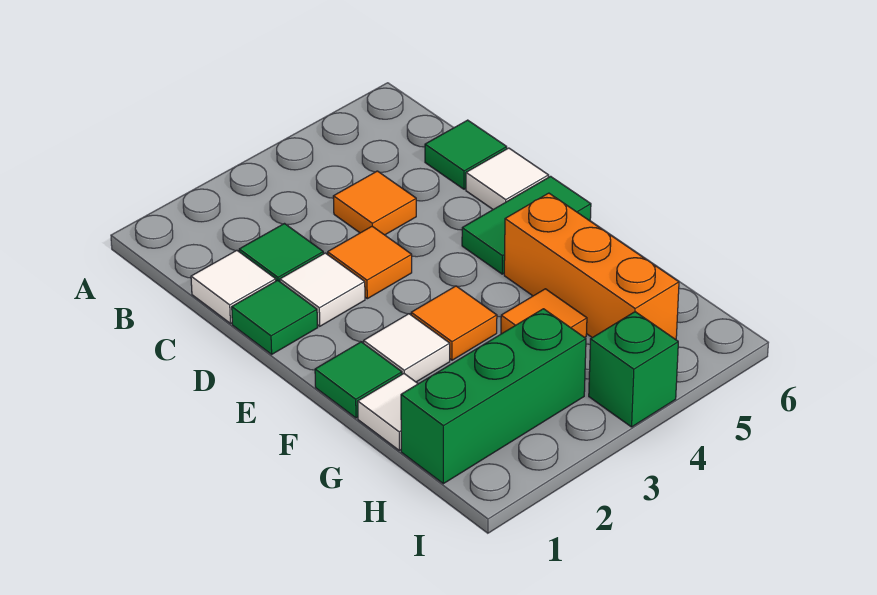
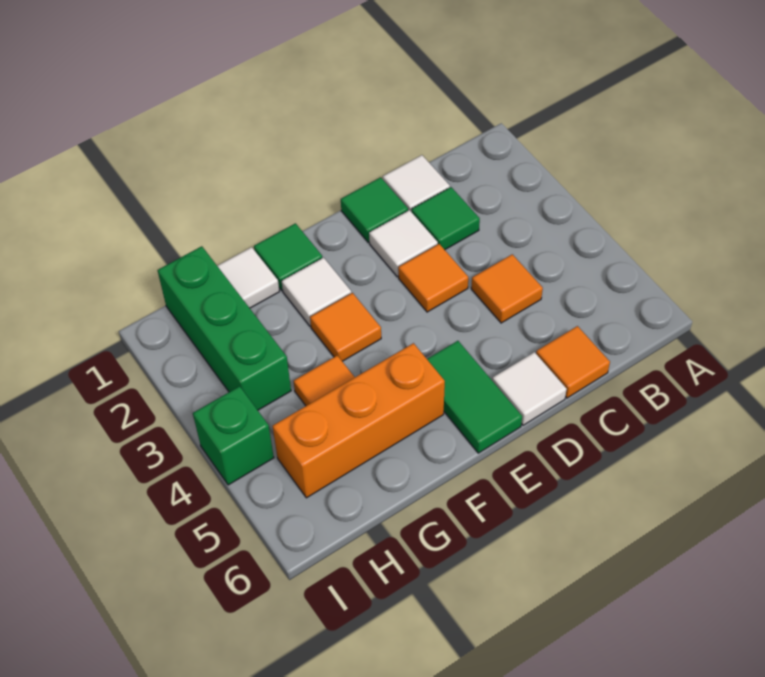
green tile C6 level 1 -> orange tile C6 level 1

